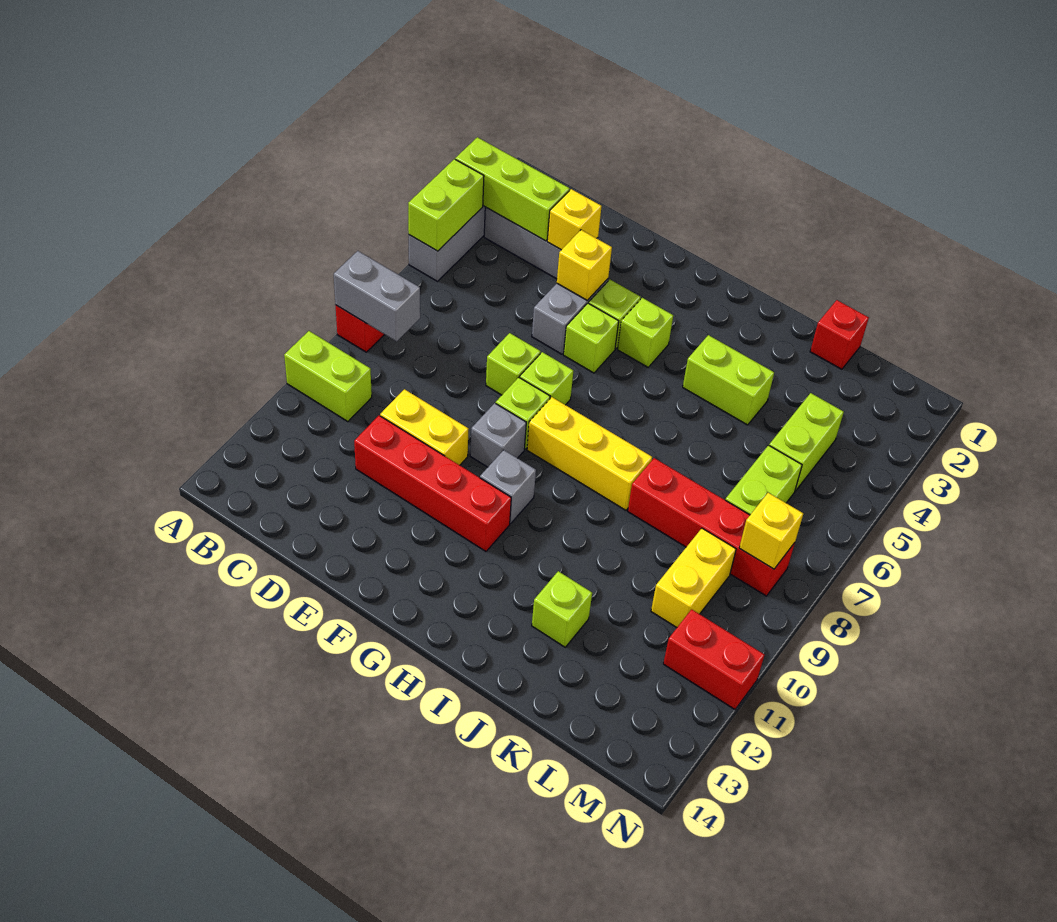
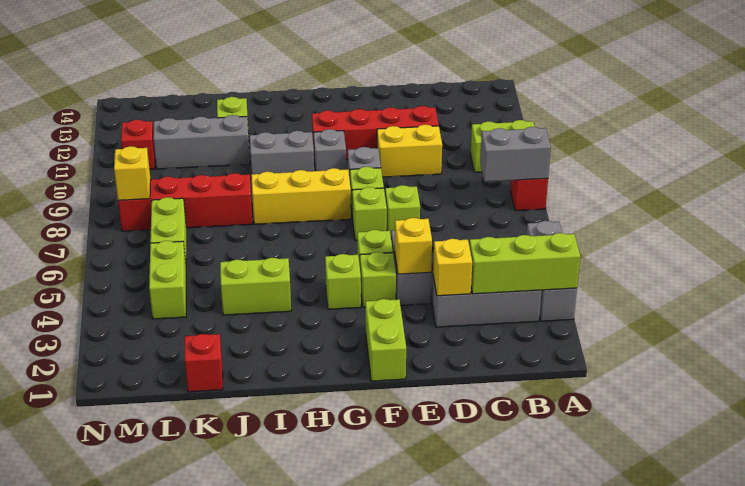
lime brick A4:A5 level 2 -> lime brick F1:F2 level 1
none -> grey brick H10:I10 level 1
none -> grey brick J11:L11 level 1
yellow brick L9:L10 level 1 -> none
red brick M11:N11 level 1 -> red brick M11 level 1

